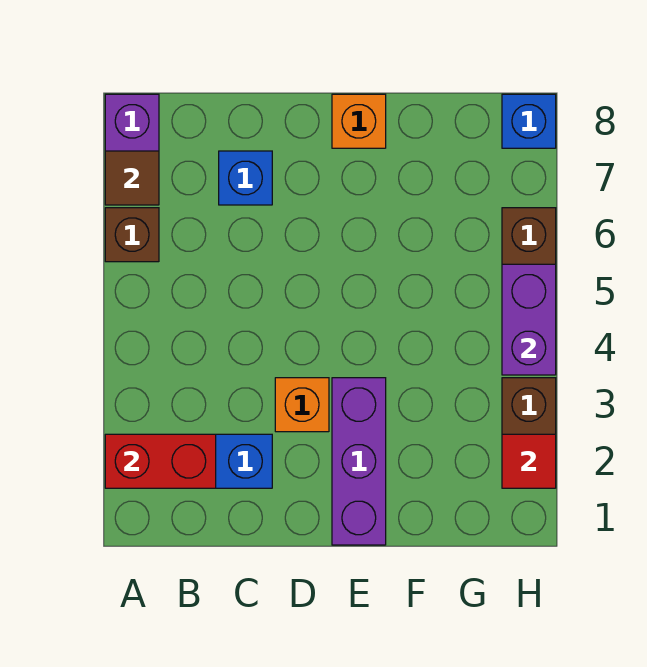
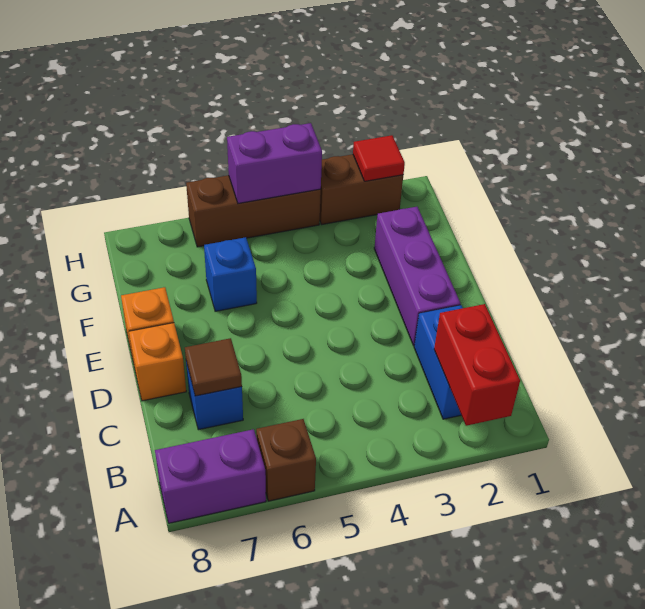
brown tile A7 level 2 -> brown tile C7 level 2
orange brick D3 level 1 -> orange brick D8 level 1
purple brick E1:E3 level 1 -> purple brick D2:F2 level 1
blue brick H8 level 1 -> blue brick F6 level 1

